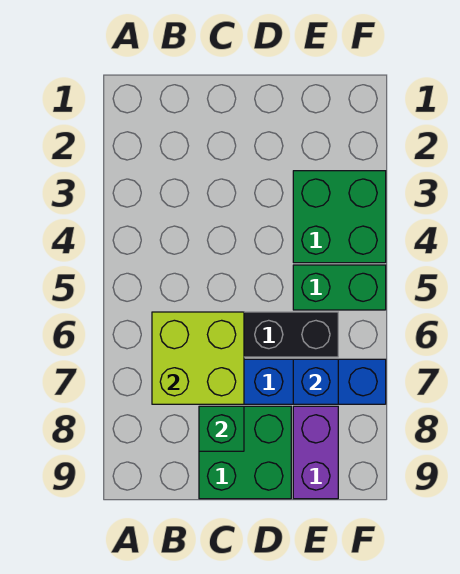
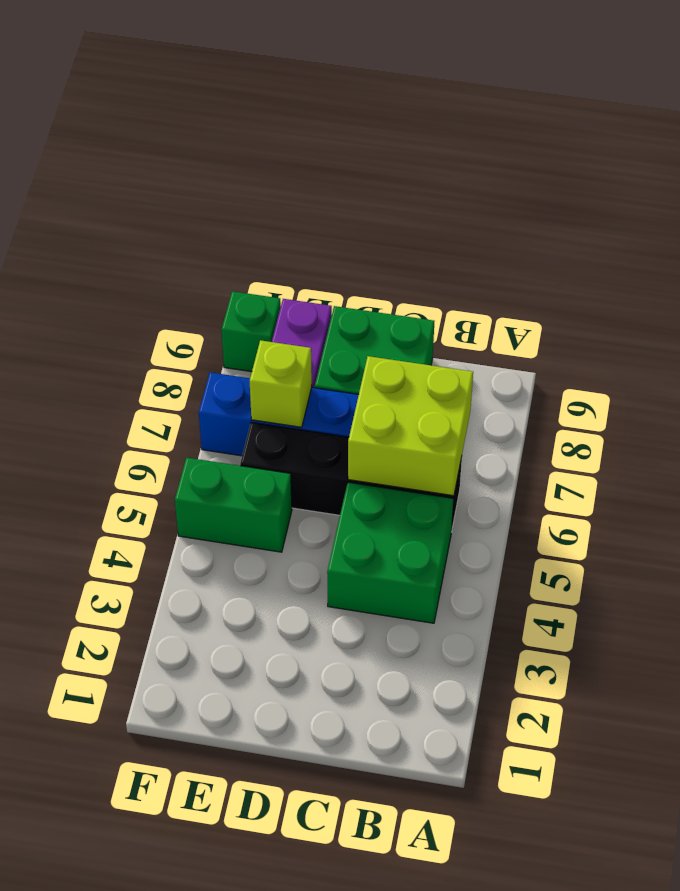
green brick C8 level 2 -> green brick F9 level 1
green brick E3:F4 level 1 -> green brick B4:C5 level 1
blue brick E7 level 2 -> lime brick E7 level 2

